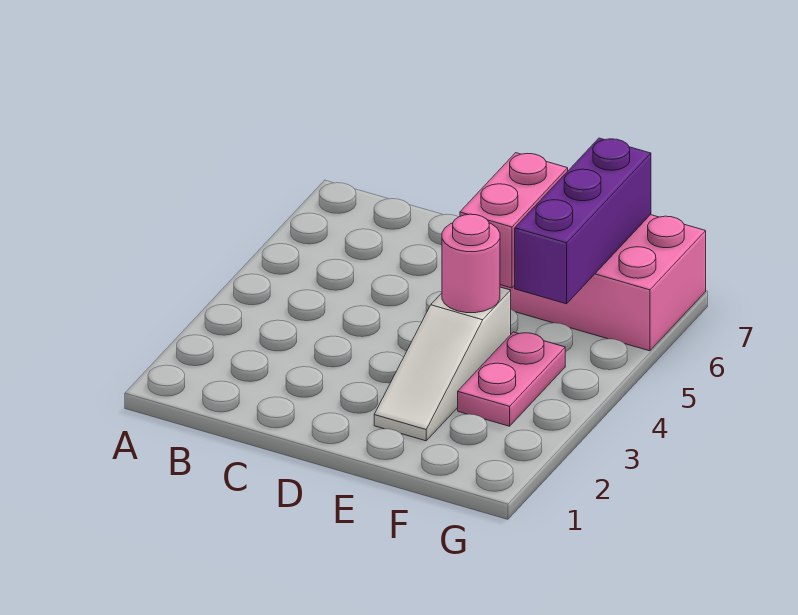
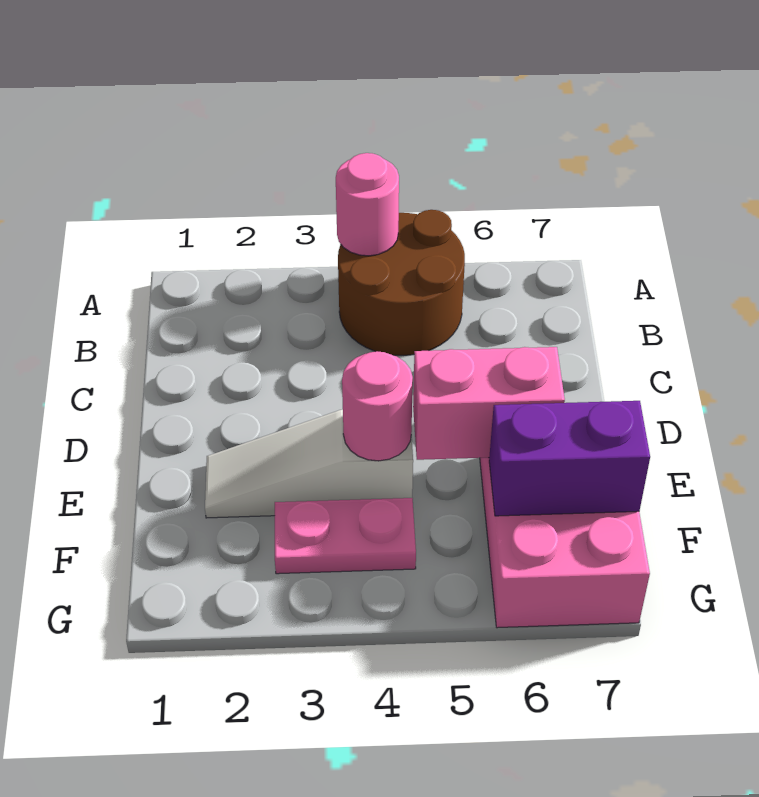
none -> brown round brick A4:B5 level 1
none -> pink round brick A4 level 2
purple brick F5:F7 level 2 -> purple brick F6:F7 level 2

